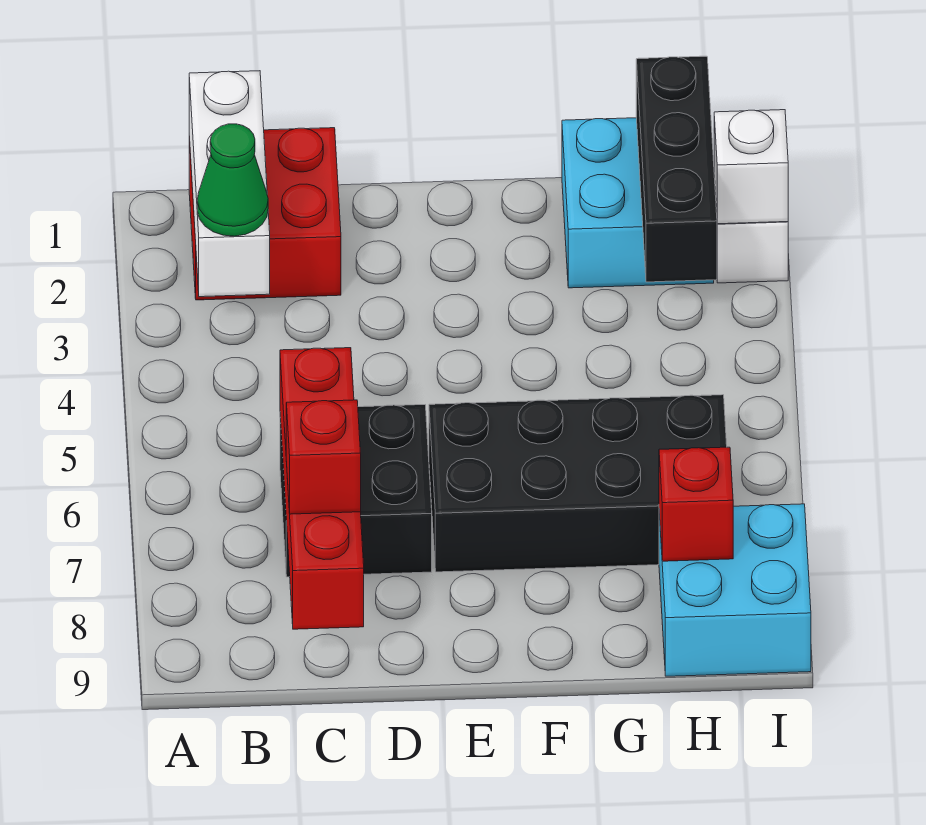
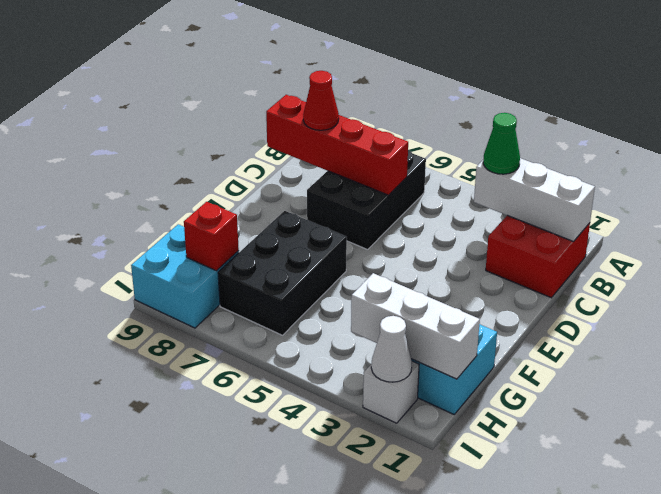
black brick C6:D7 level 1 -> black brick B6:D7 level 1
red brick C8 level 3 -> red cone C8 level 3
black brick E6:H7 level 1 -> black brick F6:H7 level 1
black brick H1:H3 level 2 -> white brick H1:H3 level 2
white brick I2 level 2 -> white cone I2 level 2

